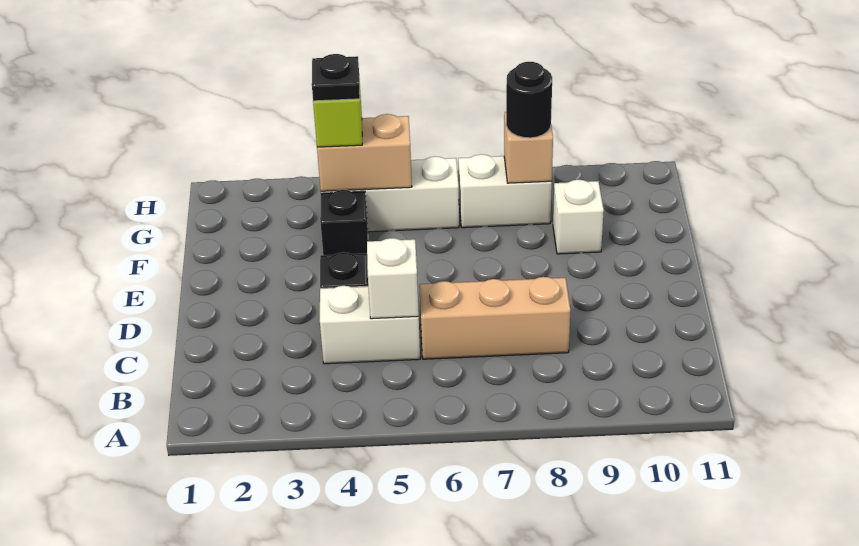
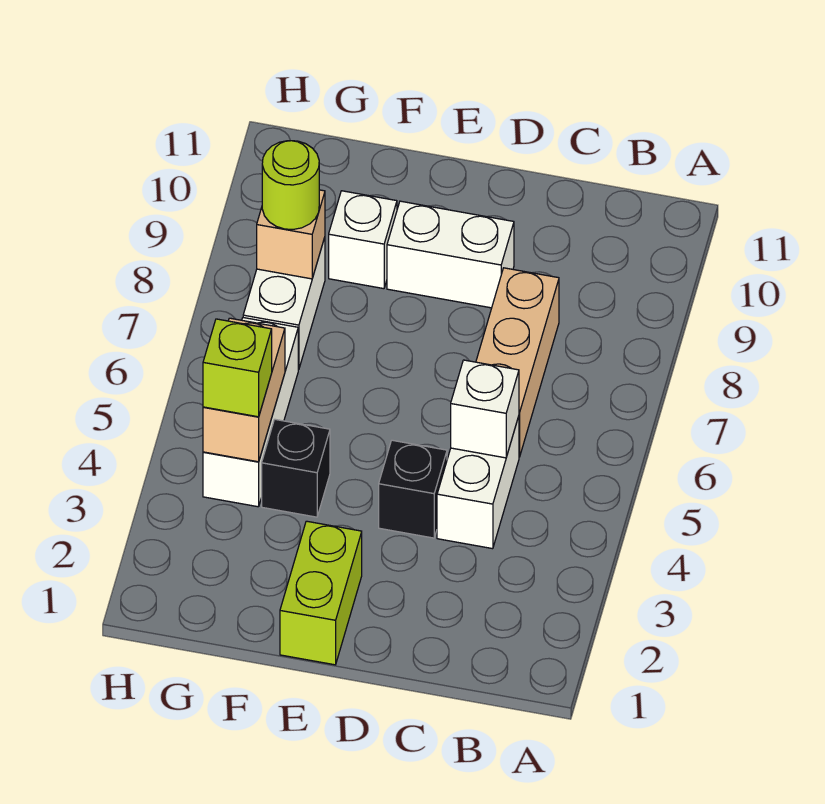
none -> white brick D9:E9 level 1
none -> lime brick E1:E2 level 1
black plate G4 level 4 -> none
black round brick G8 level 3 -> lime round brick G8 level 3

